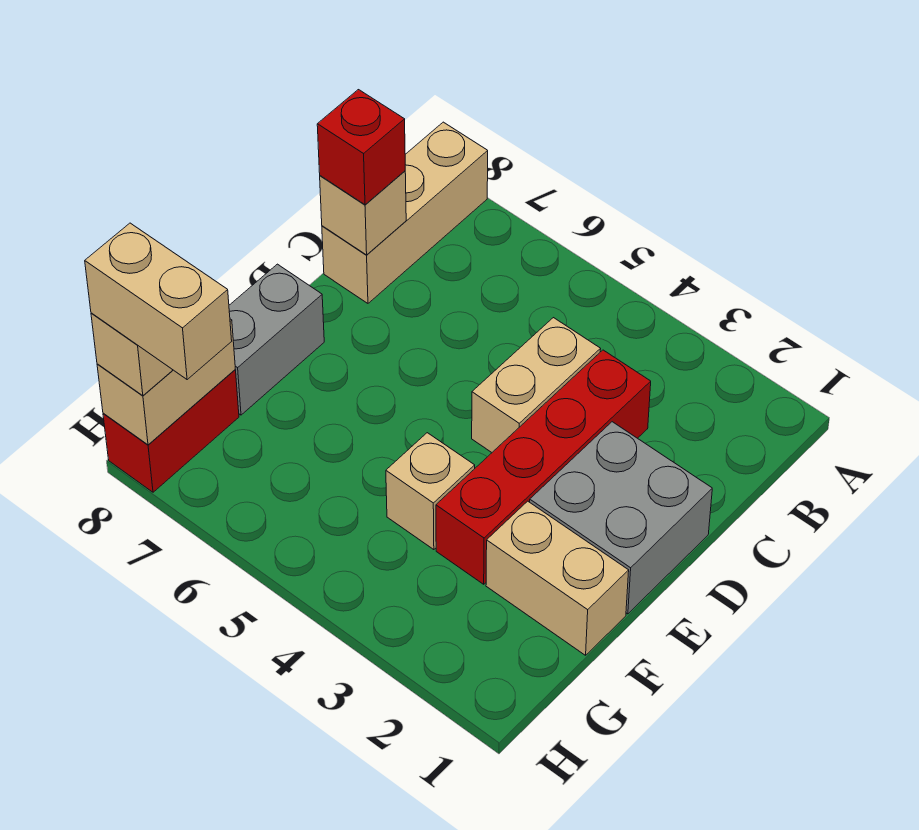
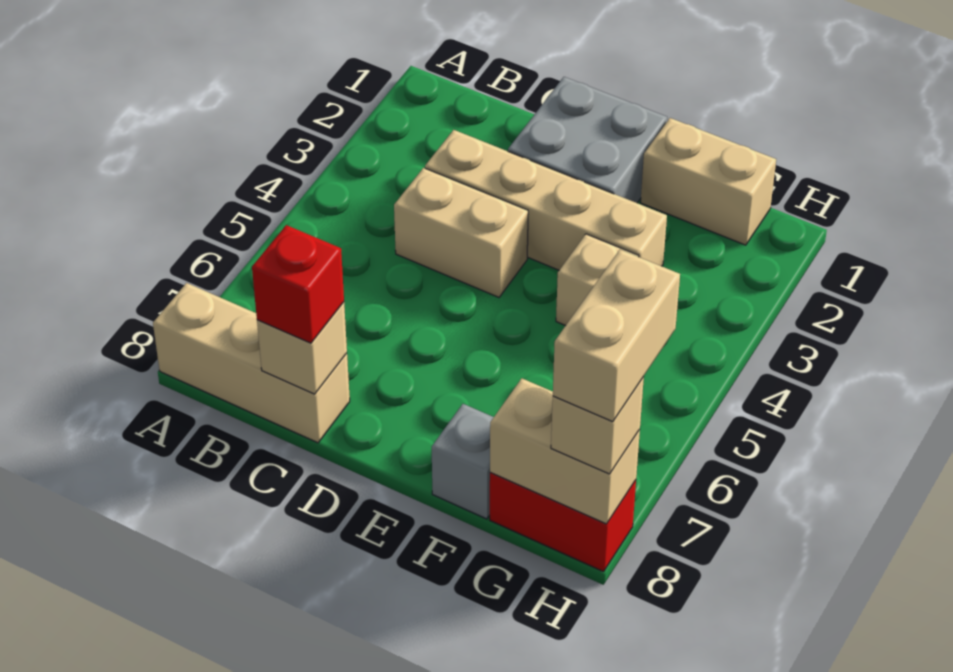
red brick C3:F3 level 1 -> tan brick C3:F3 level 1
grey brick E8:F8 level 1 -> grey brick F8 level 1
tan brick F1:F2 level 1 -> tan brick F1:G1 level 1

